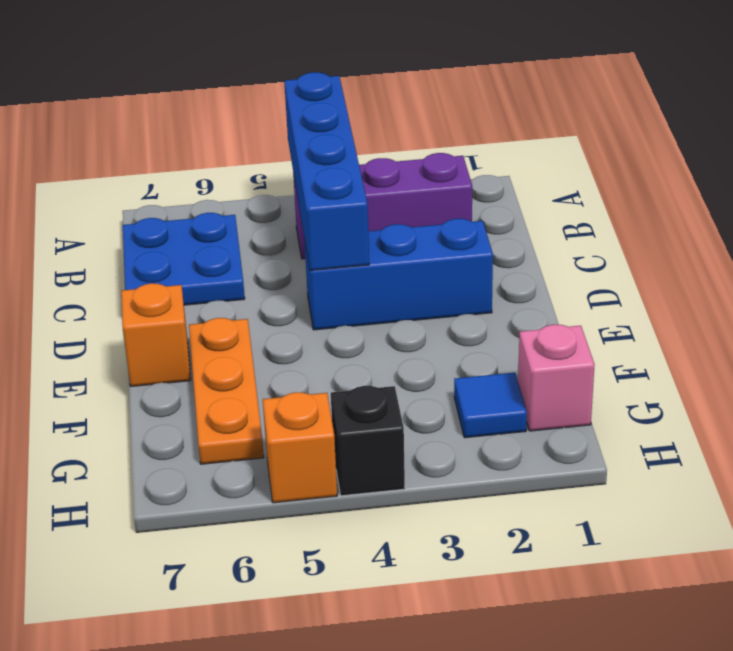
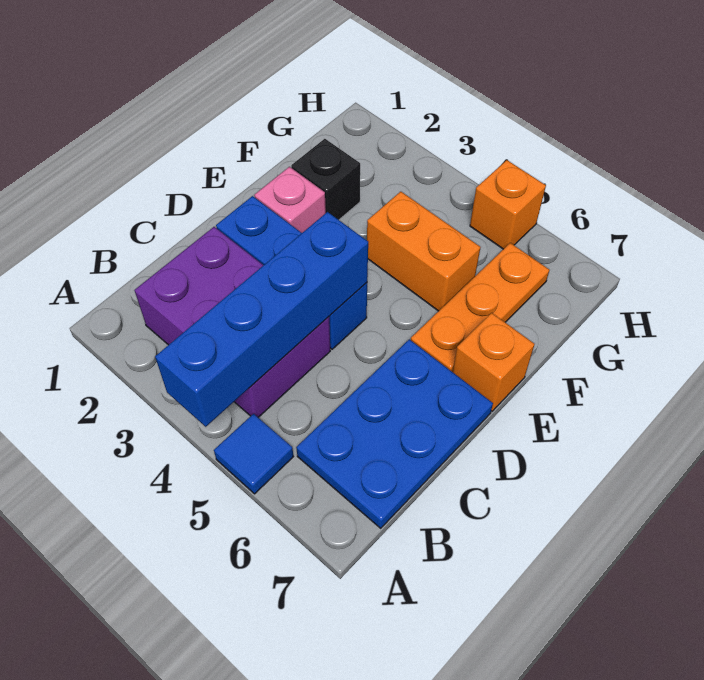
purple brick B2:B4 level 1 -> purple brick B2:C4 level 1
blue plate B6:C7 level 1 -> blue plate B6:D7 level 1
none -> orange brick F4:F5 level 1
pink brick G1 level 1 -> pink brick E2 level 1
blue tile G2 level 1 -> blue tile A5 level 1
black brick H4 level 1 -> black brick F2 level 1

